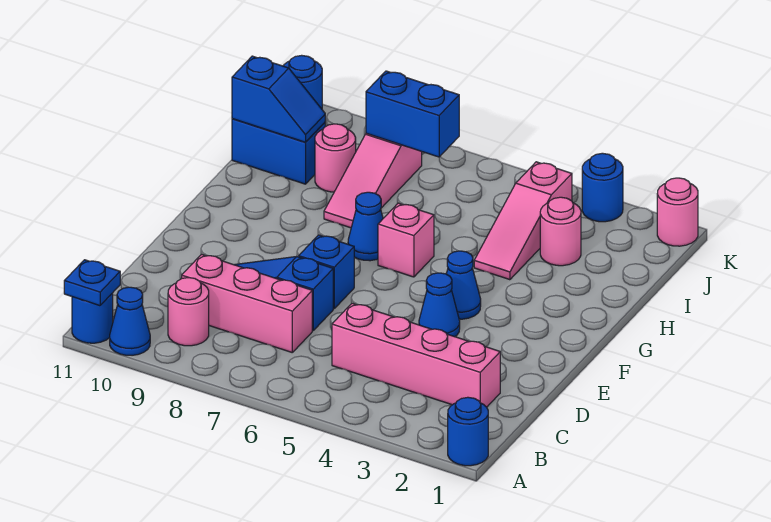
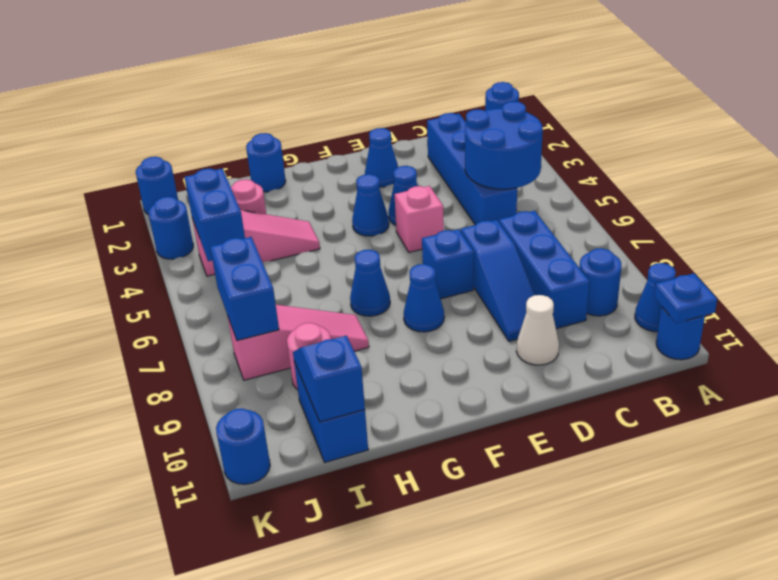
none -> blue round brick B4:C5 level 2
pink round brick B9 level 1 -> blue round brick B9 level 1
pink brick C2:C5 level 1 -> blue brick C2:C5 level 1
pink brick C7:C9 level 1 -> blue brick C7:C9 level 1
none -> white cone D10 level 1
none -> blue cone E2 level 1
none -> blue cone F8 level 1
pink brick G6 level 1 -> pink brick E5 level 1
none -> blue round brick H1 level 1
none -> blue brick J4:J5 level 2
pink round brick K1 level 1 -> blue round brick K1 level 1

